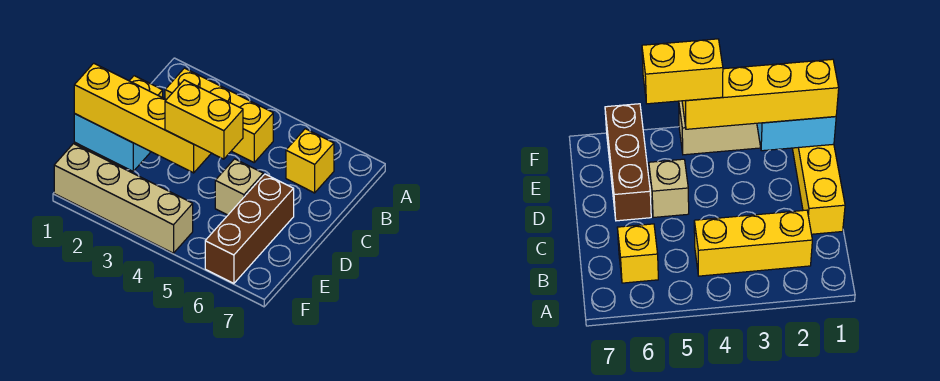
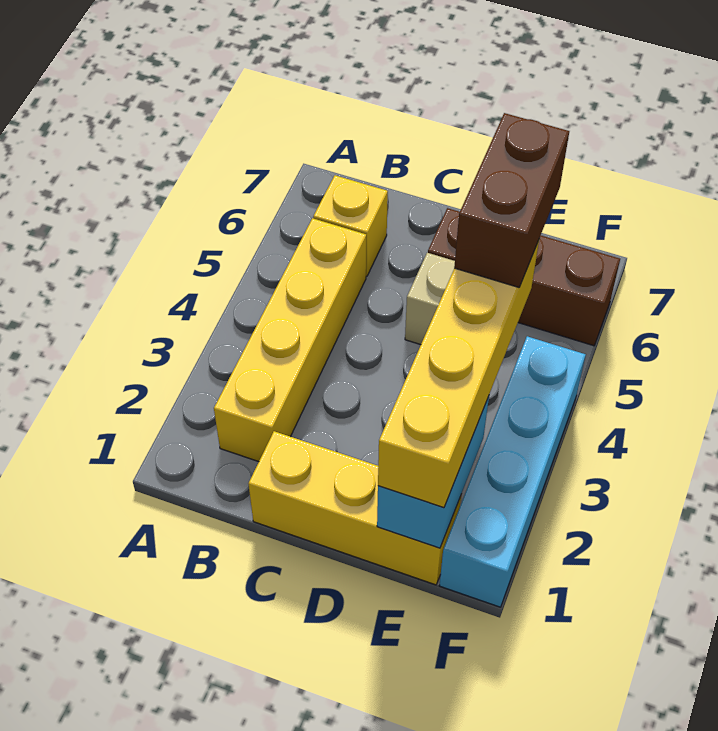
yellow brick B2:B4 level 1 -> yellow brick B2:B5 level 1
yellow brick E4:E5 level 4 -> brown brick E4:E5 level 4
tan brick F1:F4 level 1 -> cyan brick F1:F4 level 1

